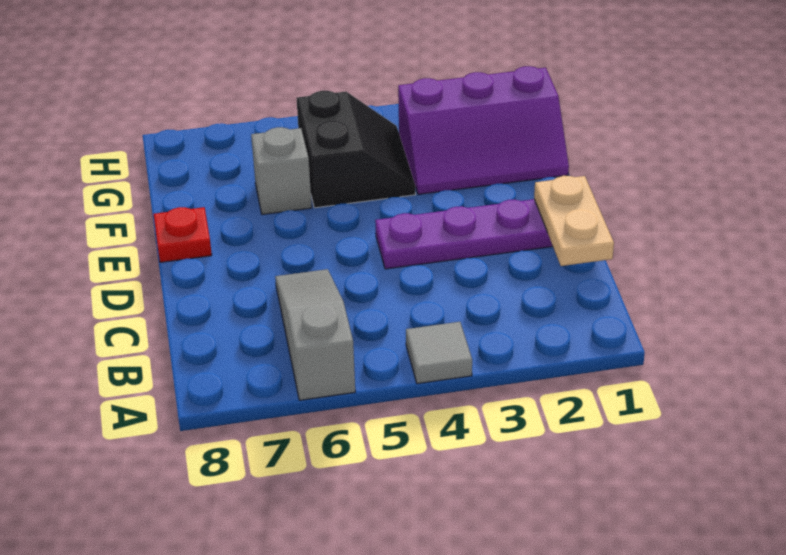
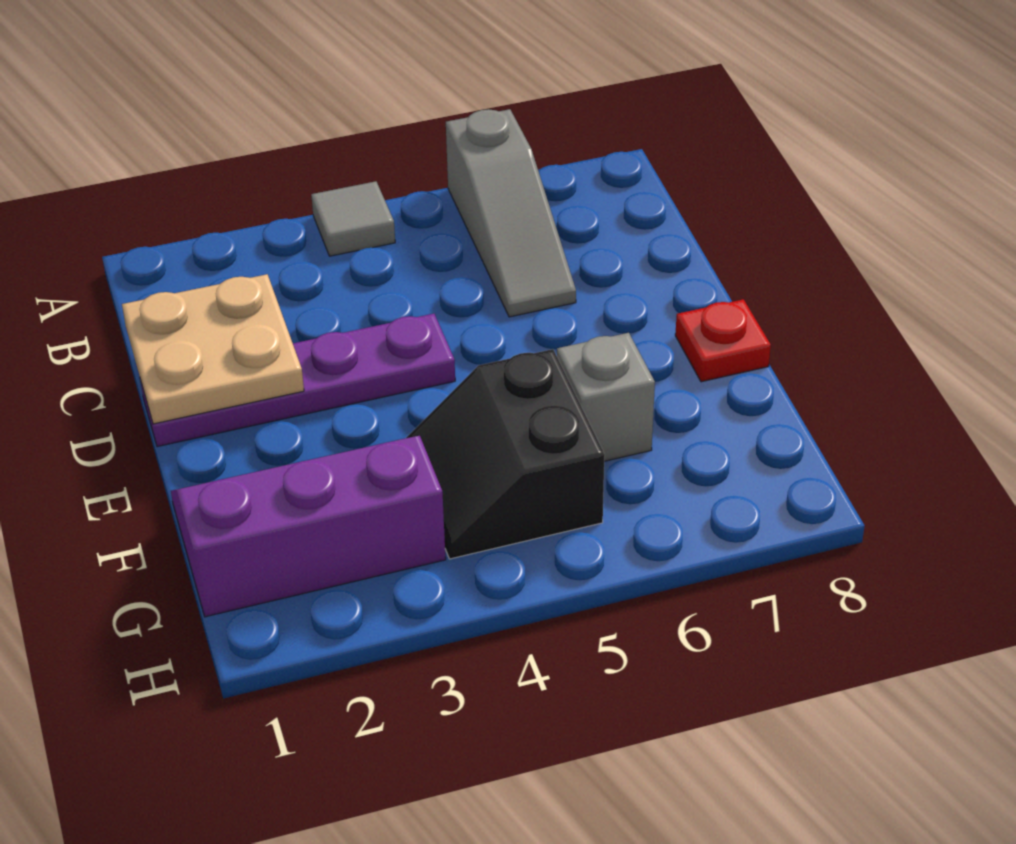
tan plate C1:D1 level 2 -> tan plate C1:D2 level 2

